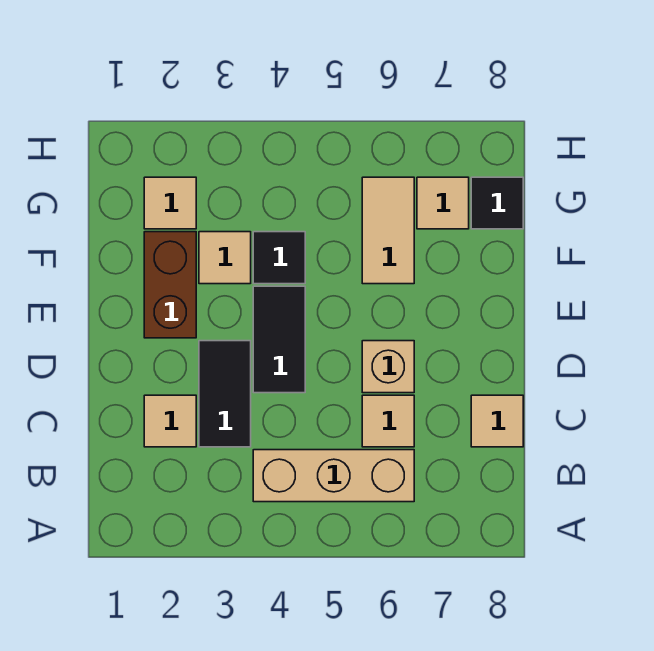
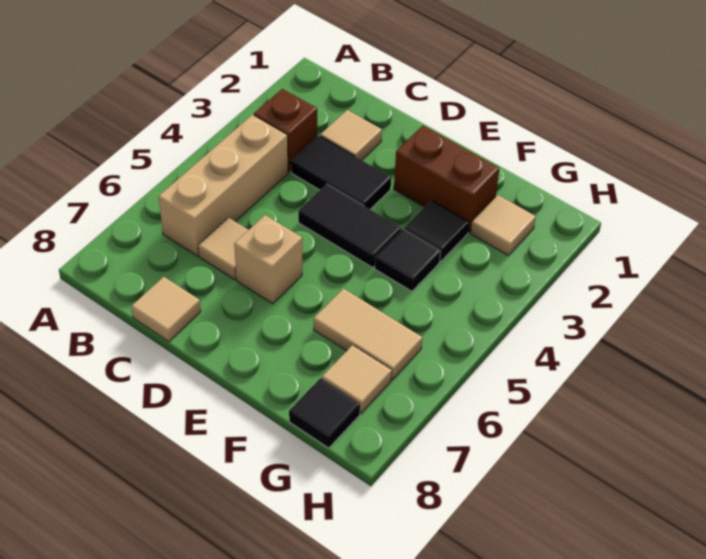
none -> brown brick B3 level 1
tan tile F3 level 1 -> black tile F3 level 1

